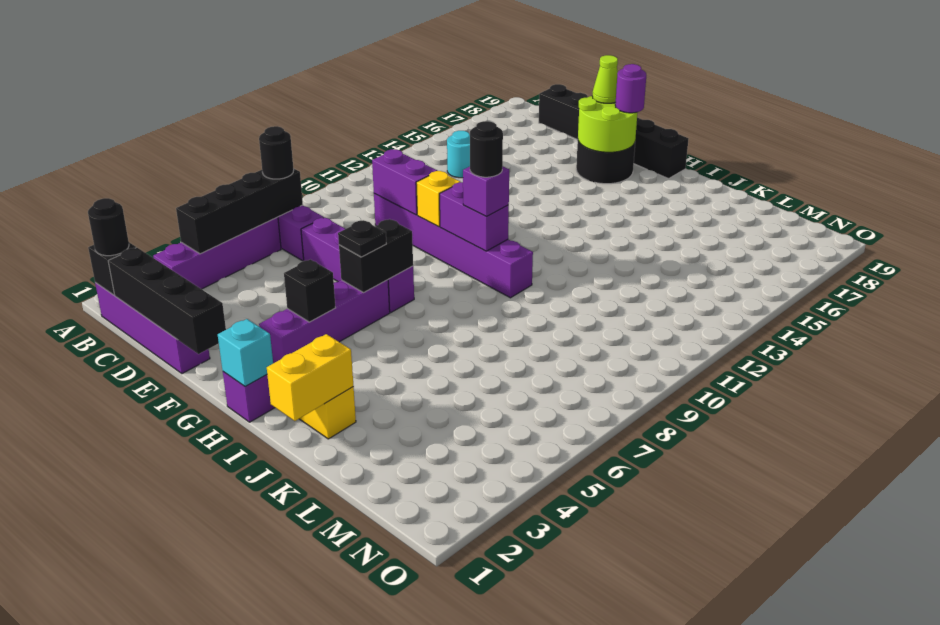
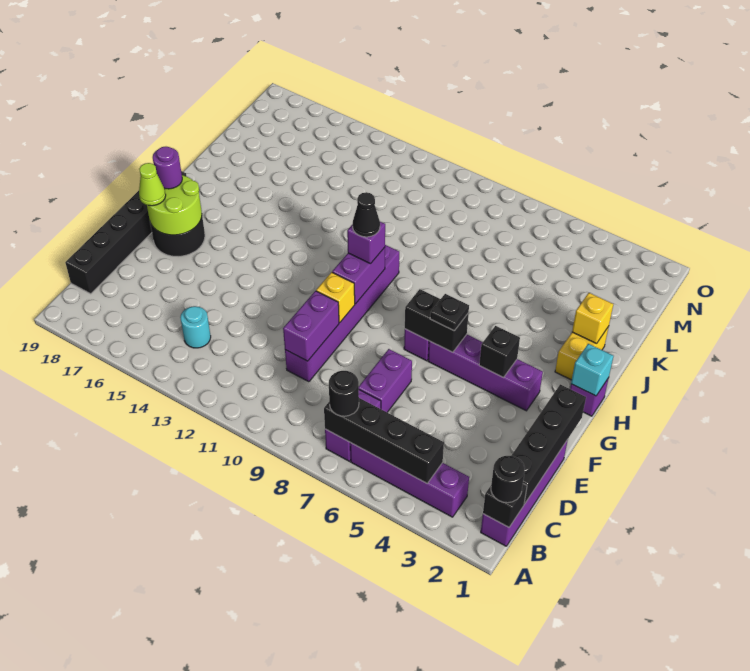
black round brick H10 level 4 -> black cone H10 level 4
yellow brick J1:J2 level 2 -> yellow brick J2 level 2

